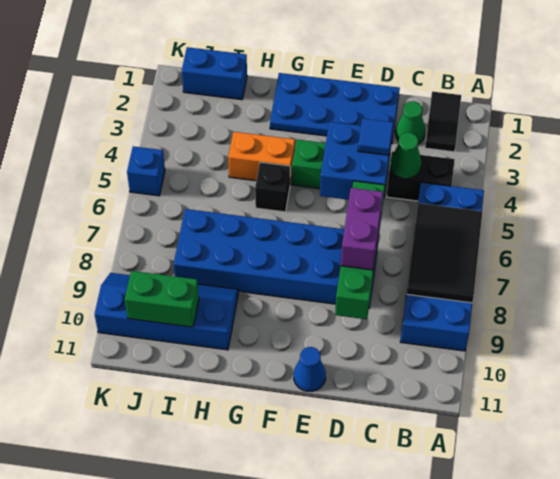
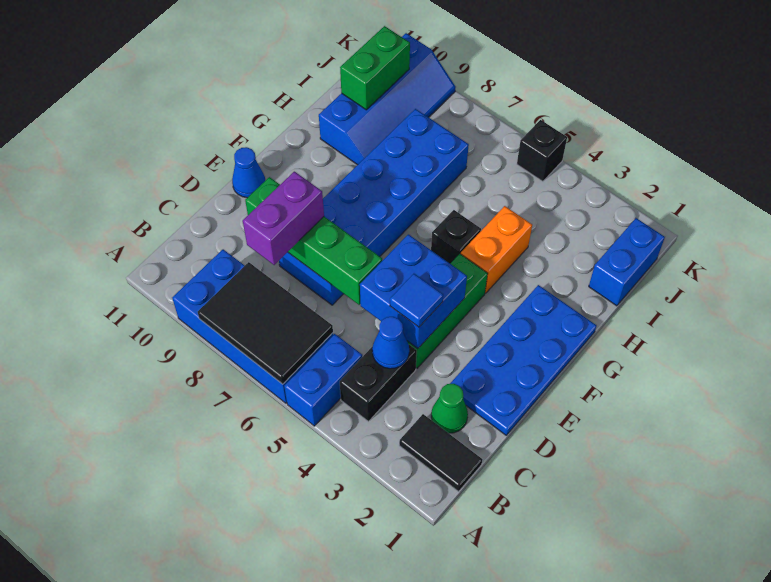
green cone C4 level 2 -> blue cone C4 level 2
purple brick D7:D8 level 3 -> purple brick C8:D8 level 3
blue brick K5 level 1 -> black brick K5 level 1

